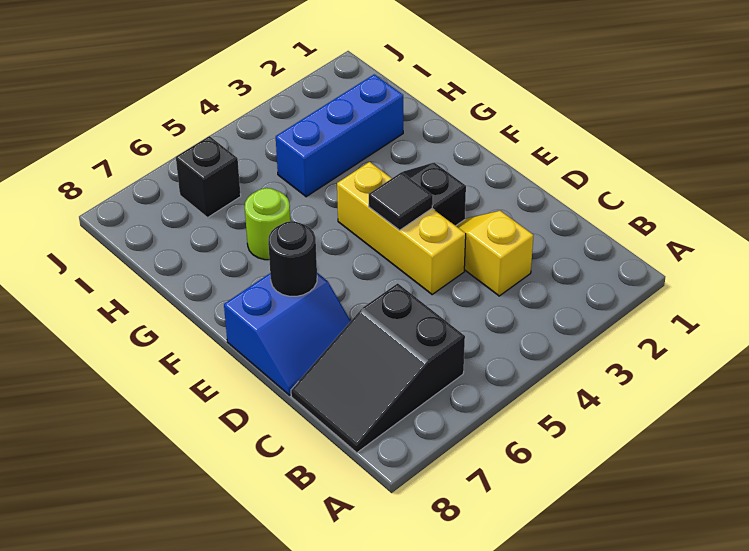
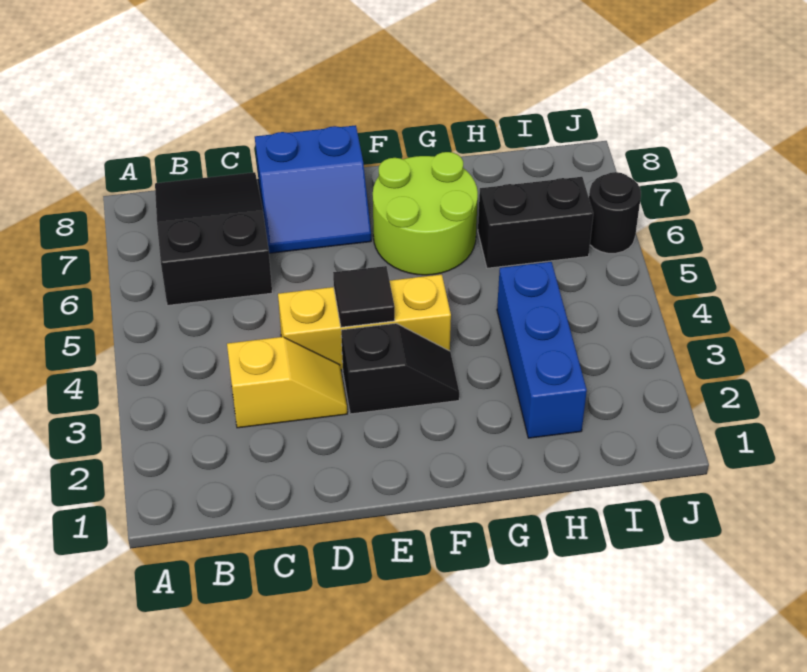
blue slope D7:E8 level 1 top E -> blue slope D7:E8 level 1 top 8
black round brick E7 level 2 -> black round brick J6 level 1
lime round brick G6 level 1 -> lime round brick F6:G7 level 1
black brick I6 level 1 -> black brick H6:I6 level 1

